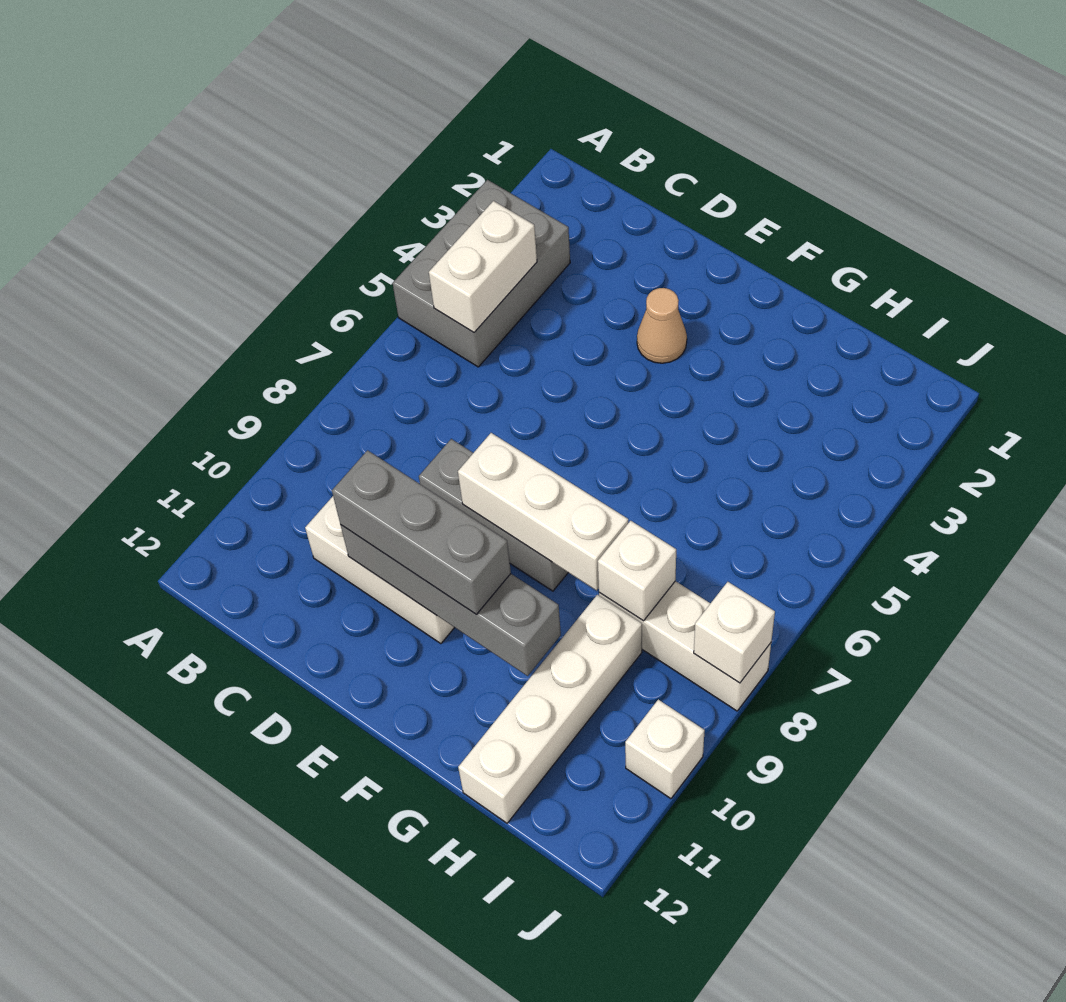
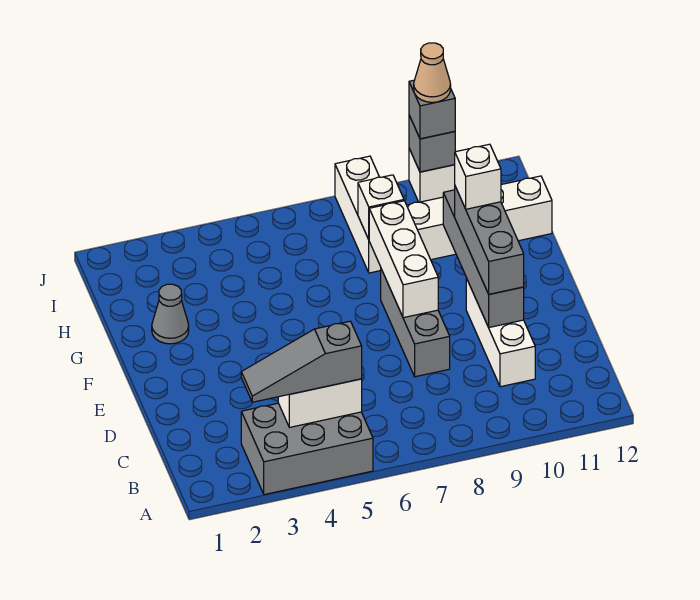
none -> grey slope B3:B5 level 3 top 5
tan cone E3 level 1 -> tan cone J10 level 4
none -> grey cone G2 level 1
white brick J8 level 2 -> white brick F10 level 4
none -> grey brick J10 level 2
none -> grey brick J10 level 3

